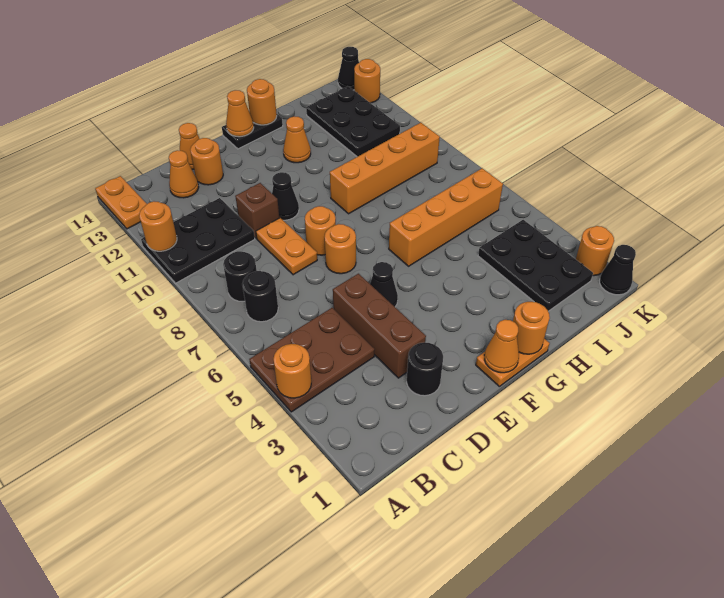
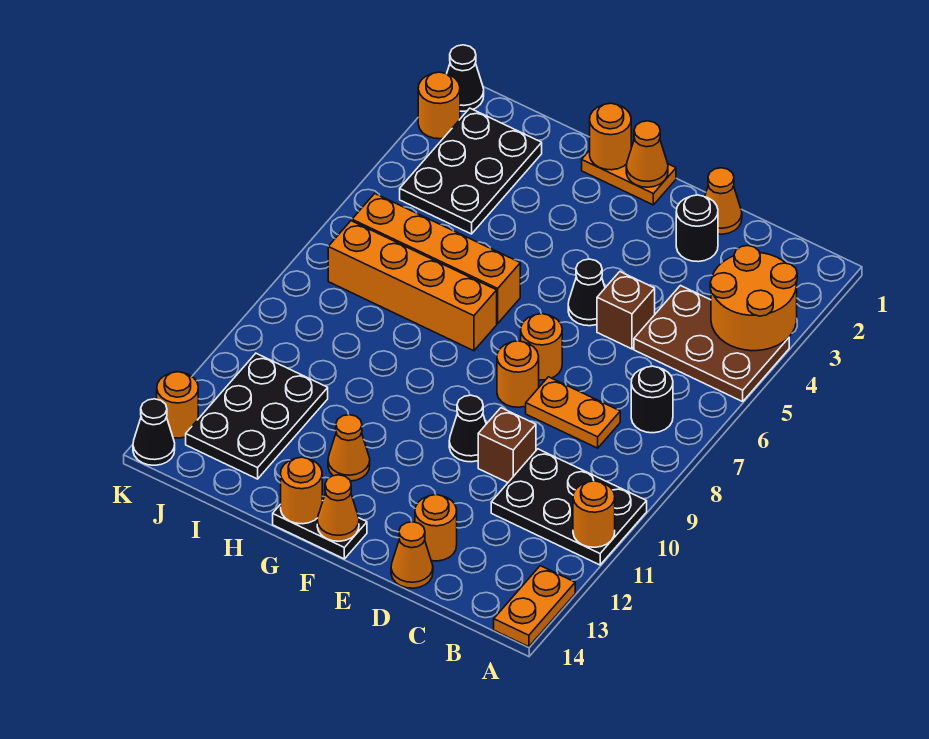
orange round brick A4 level 2 -> orange round brick A3:B4 level 2
black round brick B8 level 1 -> none
orange cone C13 level 1 -> orange cone D1 level 1
brown brick D3:D5 level 1 -> brown brick D5 level 1
orange plate D8:D9 level 1 -> orange plate C8:D8 level 1
orange brick G9:J9 level 1 -> orange brick G7:J7 level 1

